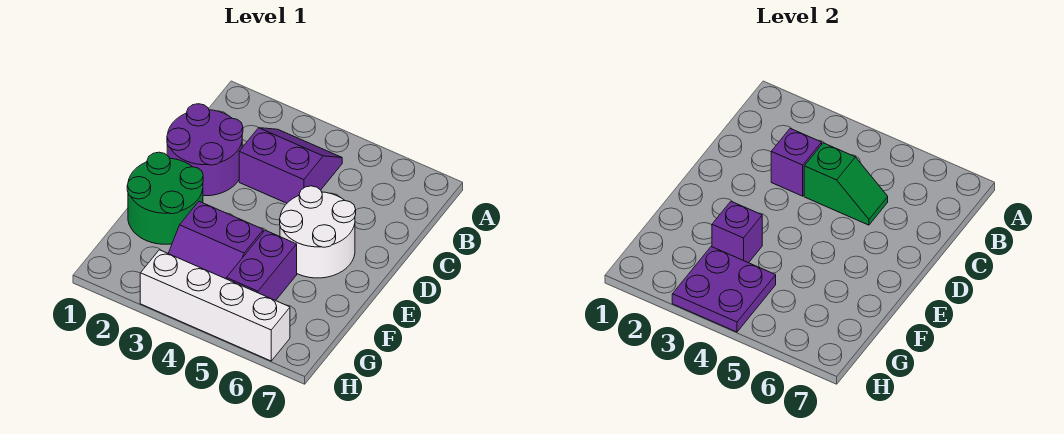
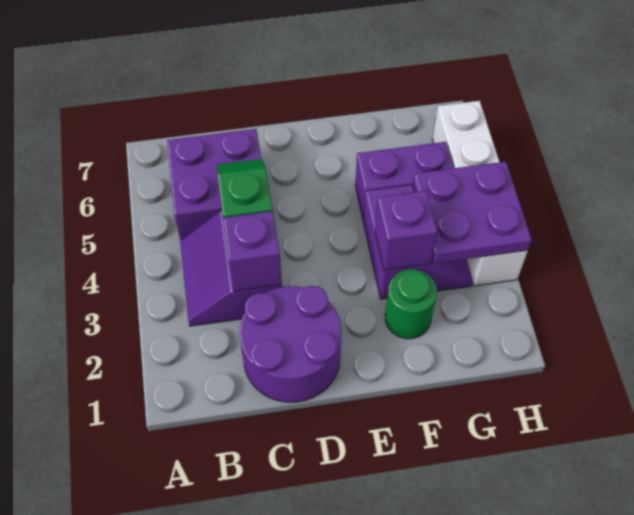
none -> purple brick B5:C6 level 1
white round brick D5:E6 level 1 -> none
green round brick E1:F2 level 1 -> green round brick F2 level 1

